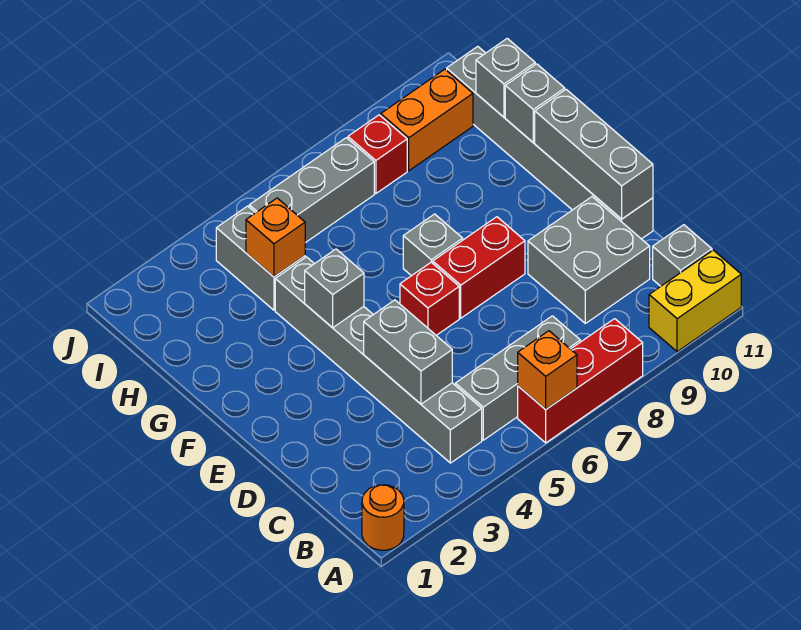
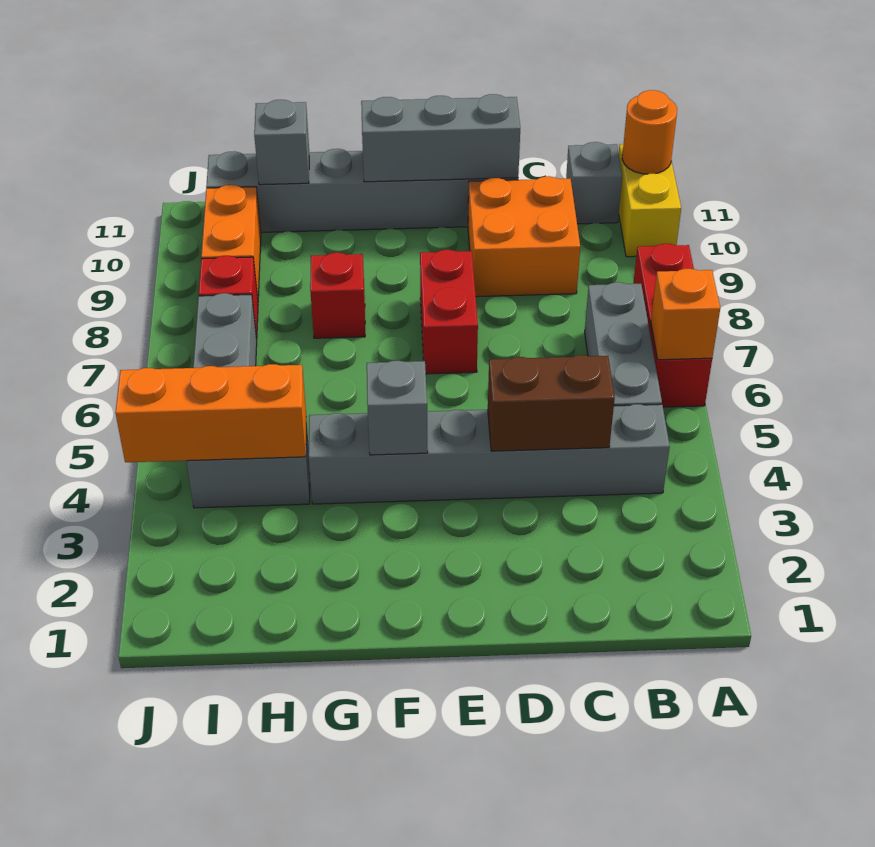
orange round brick A1 level 1 -> orange round brick A11 level 2
grey brick C4:D4 level 2 -> brown brick C4:D4 level 2
grey brick C9:D10 level 1 -> orange brick C9:D10 level 1
red brick E6 level 1 -> red brick G8 level 1
grey brick F7 level 1 -> none
grey brick G11 level 2 -> none
orange brick H4 level 2 -> orange brick H4:J4 level 2

